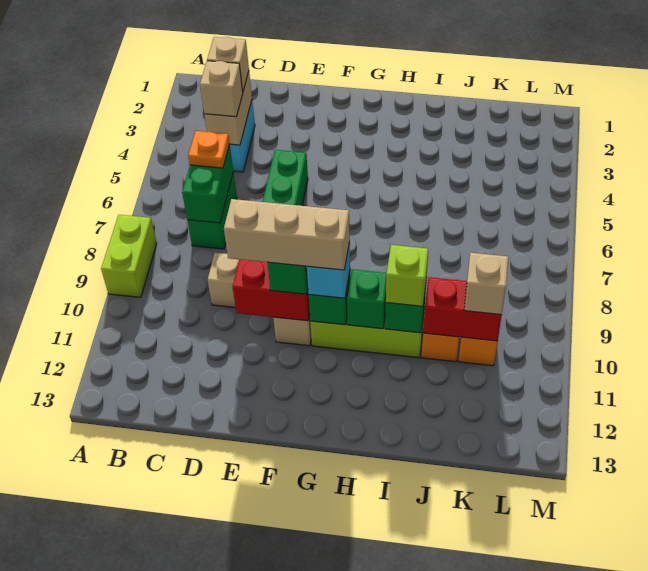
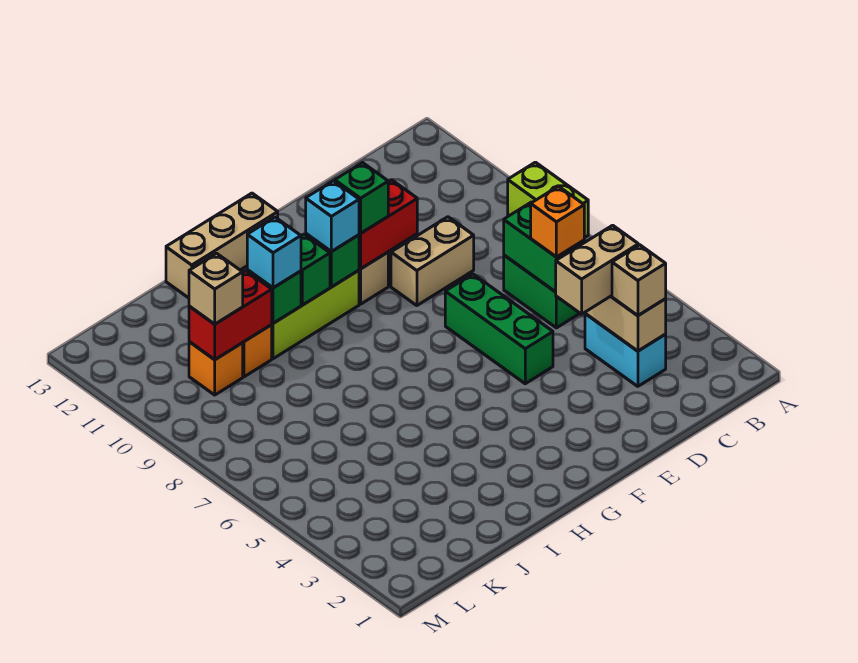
tan brick C4 level 3 -> tan brick C4:D4 level 3
orange plate C6 level 3 -> orange brick C6 level 3
tan brick E10:G10 level 4 -> tan brick G13:I13 level 1
lime brick I10 level 3 -> cyan brick I10 level 3

